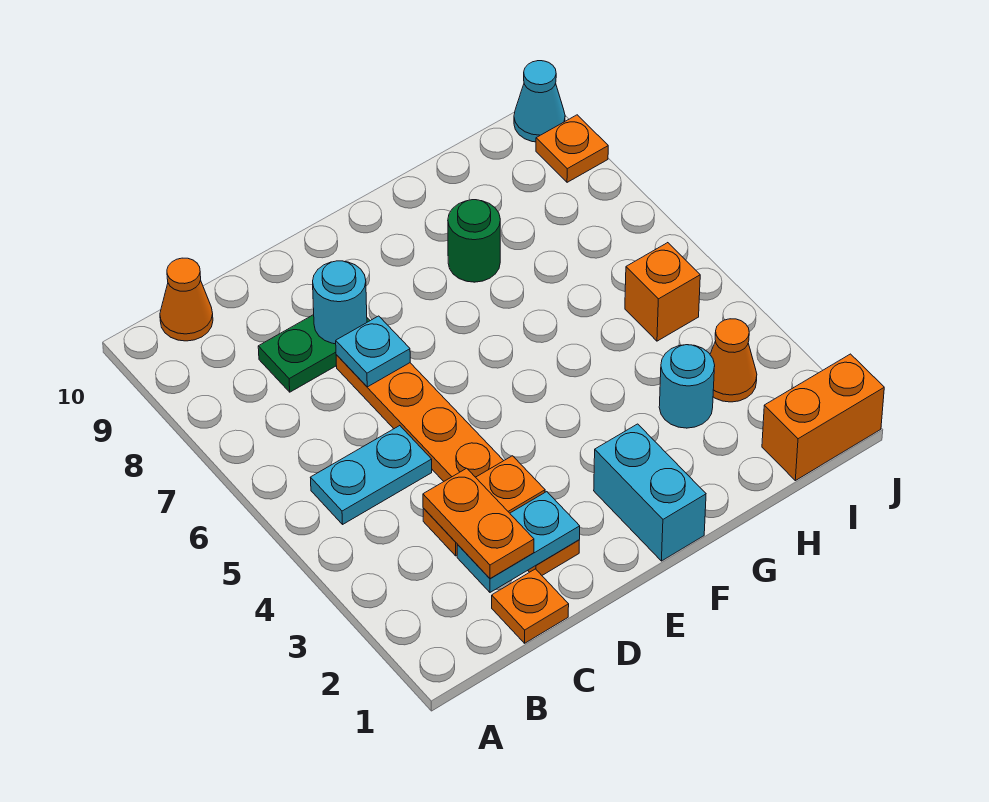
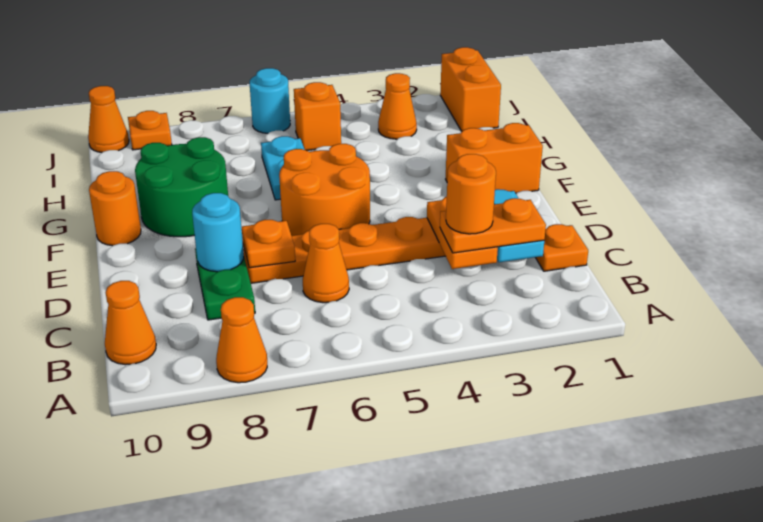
none -> orange cone A8 level 1
cyan plate B5:C5 level 1 -> cyan plate G6:H6 level 1
none -> orange round brick C3 level 4
none -> orange cone C6 level 1
cyan plate D7 level 2 -> orange plate D7 level 2
none -> orange round brick E5:F6 level 1
cyan brick F1:F2 level 1 -> orange brick F1:F2 level 1
none -> orange round brick F10 level 1
green round brick G8 level 1 -> green round brick F8:G9 level 1
cyan round brick H3 level 1 -> cyan round brick J6 level 1
cyan cone J10 level 1 -> orange cone J10 level 1

